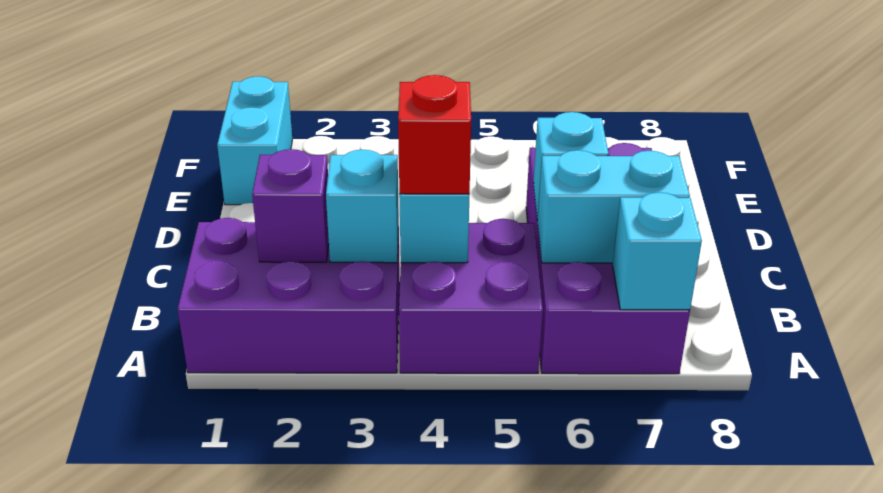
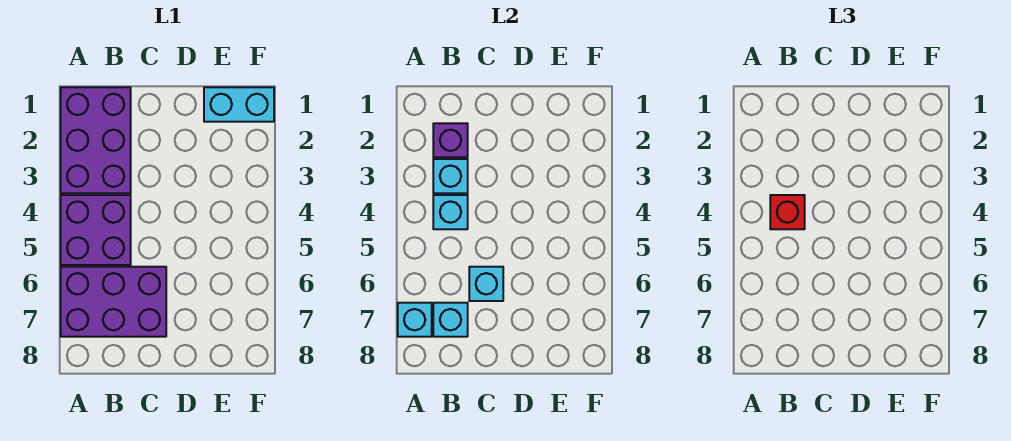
purple brick A6:D7 level 1 -> purple brick A6:C7 level 1
cyan brick B6:B7 level 2 -> cyan brick B7 level 2

